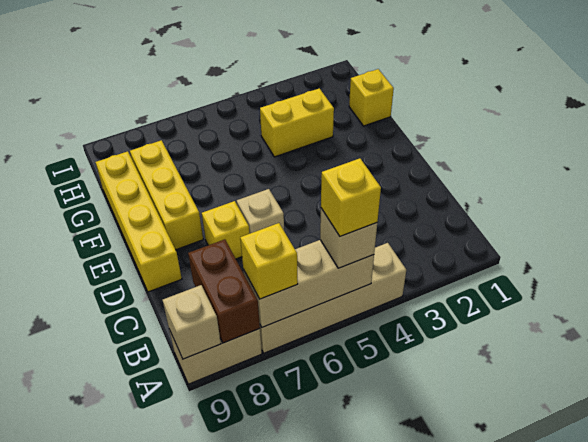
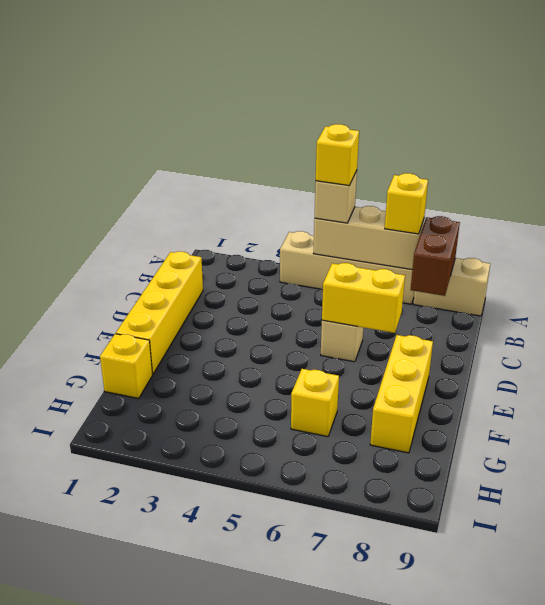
tan brick A9 level 2 -> none
yellow brick D7 level 1 -> yellow brick G6 level 1
yellow brick D9:G9 level 1 -> yellow brick C1:F1 level 1
yellow brick G3:G4 level 1 -> yellow brick D6:D7 level 2

